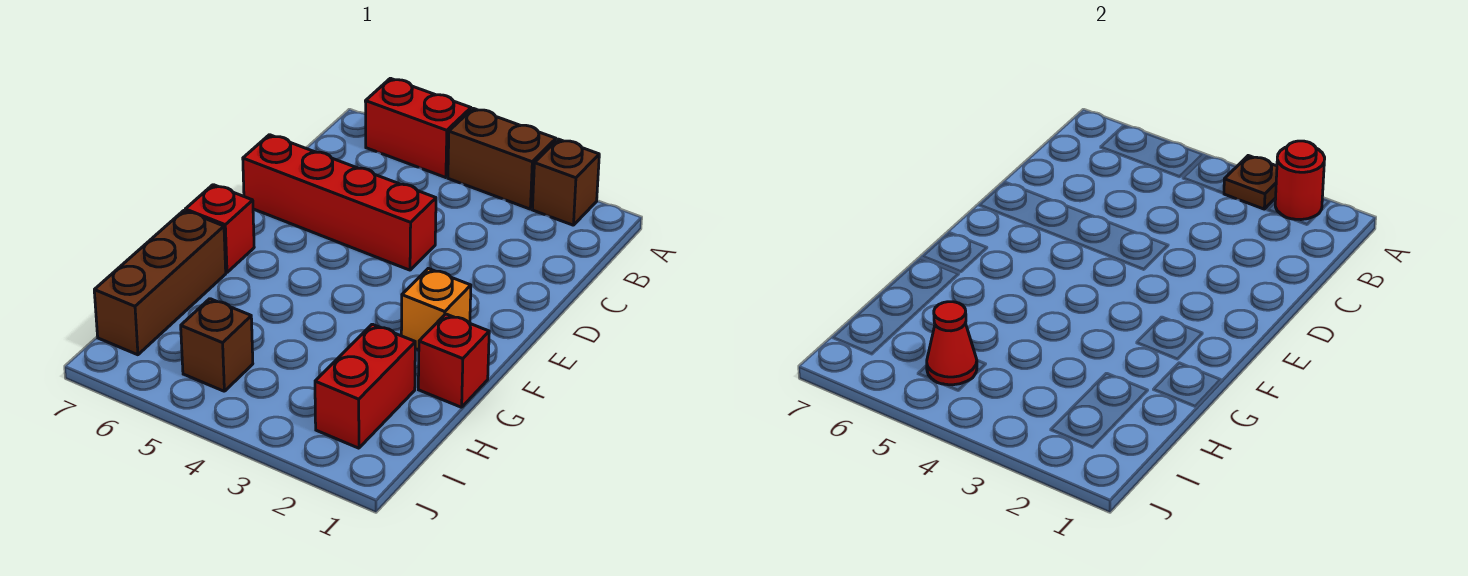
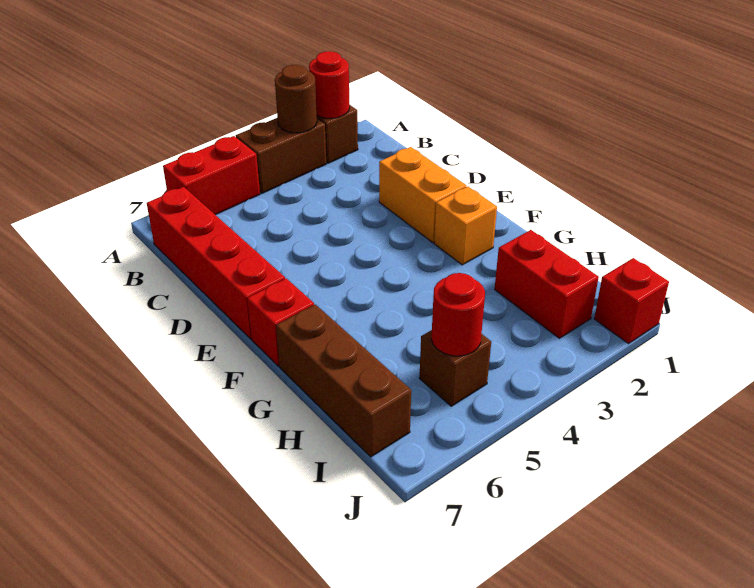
brown plate A3 level 2 -> brown round brick A3 level 2
none -> orange brick D2:E2 level 1
red brick D4:D7 level 1 -> red brick B7:E7 level 1
red brick G1 level 1 -> red brick J1 level 1
red cone I5 level 2 -> red round brick I5 level 2

